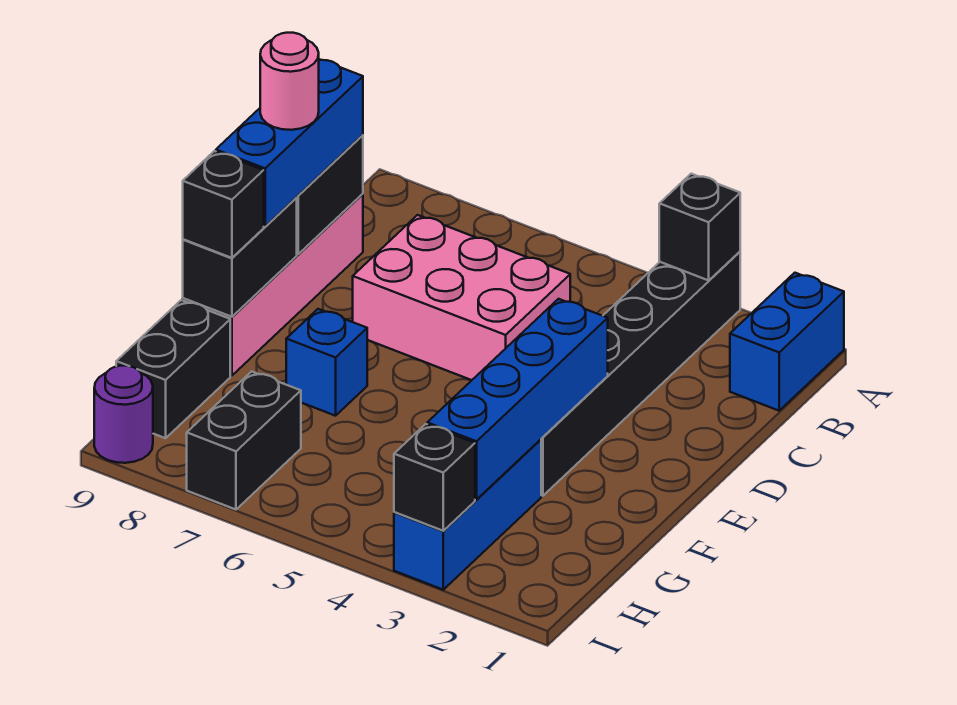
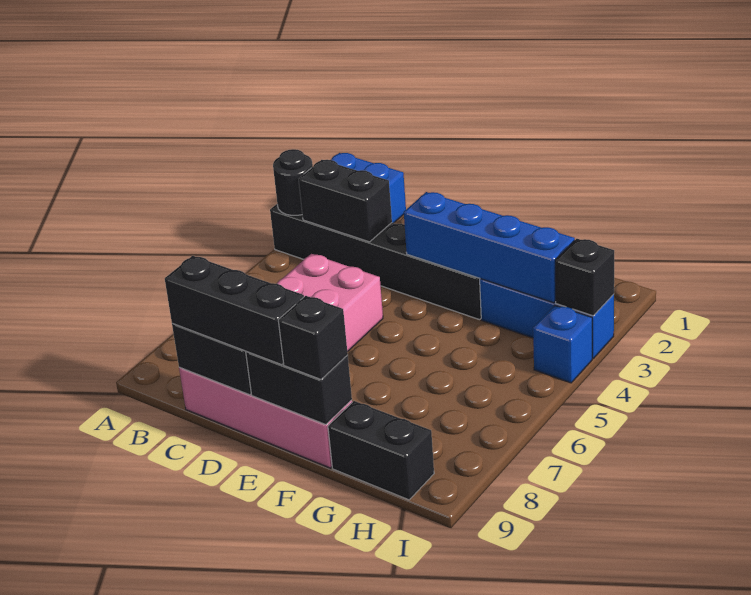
black brick A3 level 2 -> black round brick A3 level 2
blue brick C9:E9 level 3 -> black brick C9:E9 level 3
pink round brick D9 level 4 -> none
blue brick F7 level 1 -> blue brick I4 level 1
black brick H7:I7 level 1 -> black brick B3:C3 level 2
purple round brick I9 level 1 -> none

